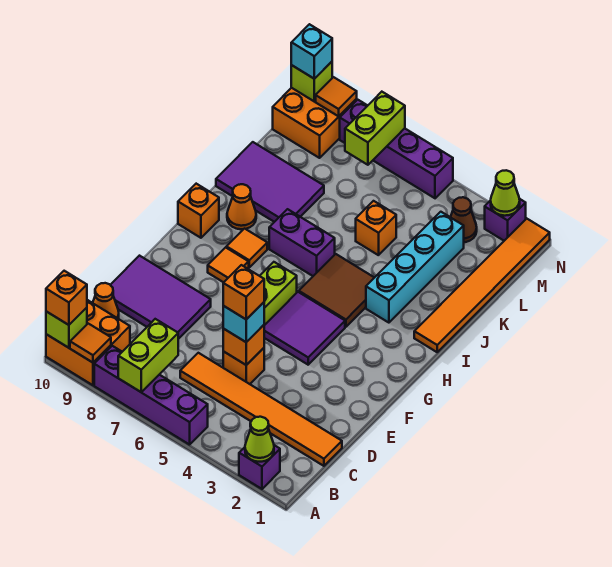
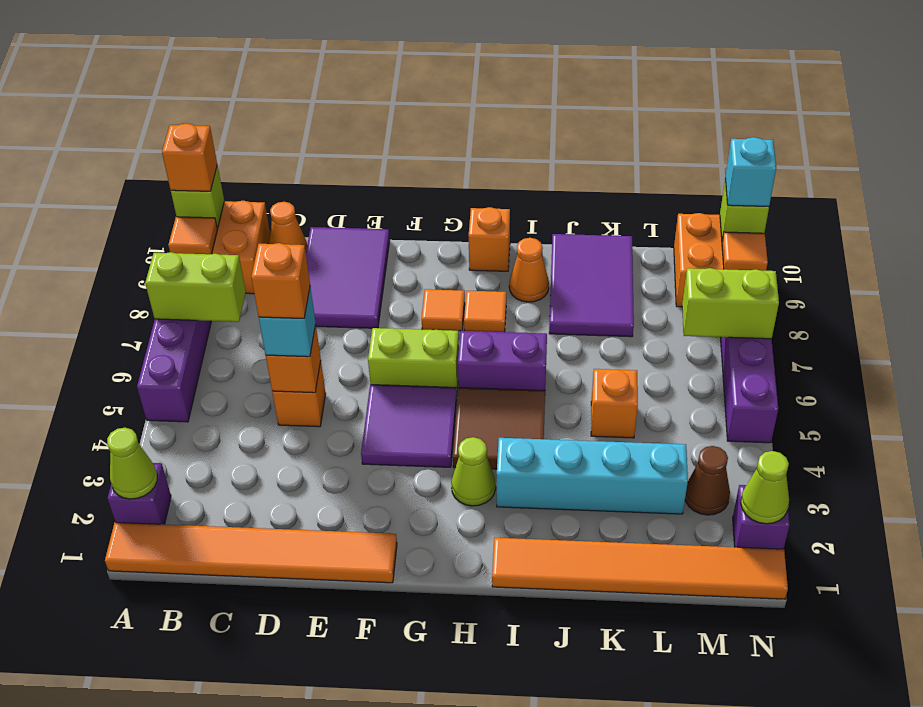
orange tile C1:C6 level 1 -> orange tile A1:F1 level 1
none -> lime cone H3 level 1
purple brick I6:I7 level 1 -> purple brick H6:I6 level 1

